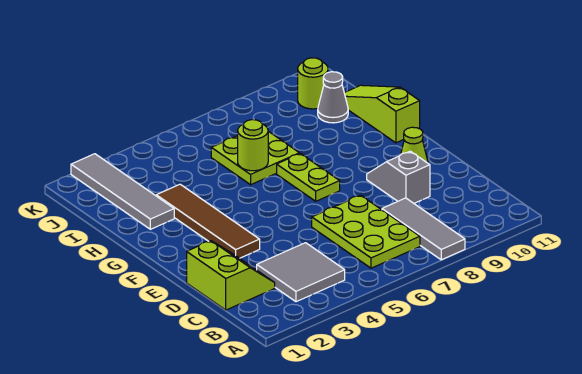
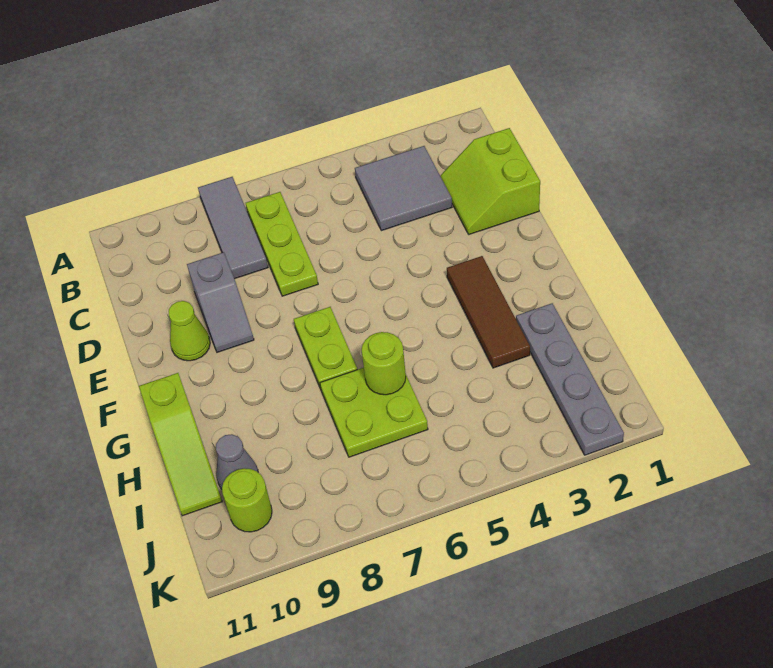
lime plate B6:D7 level 1 -> lime plate B7:D7 level 1
brown tile E3:H3 level 1 -> brown tile F3:H3 level 1
grey tile H2:K2 level 1 -> grey plate H2:K2 level 1

